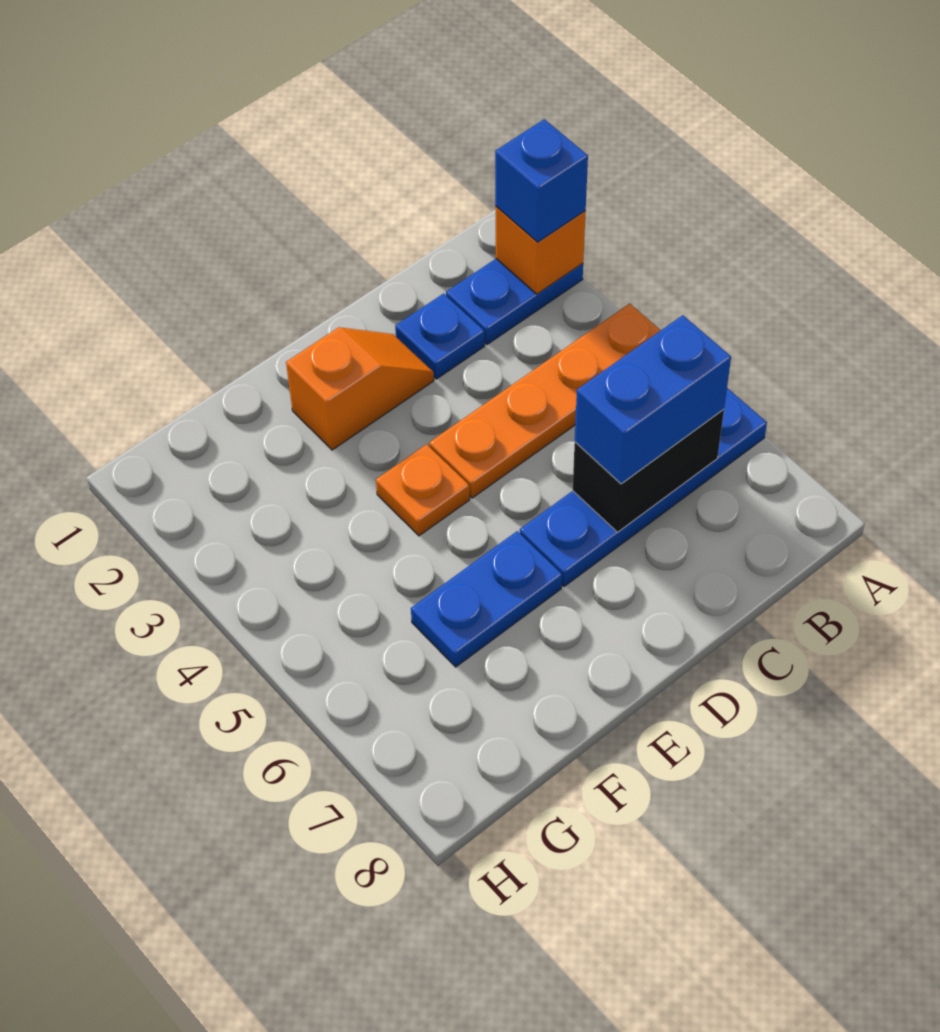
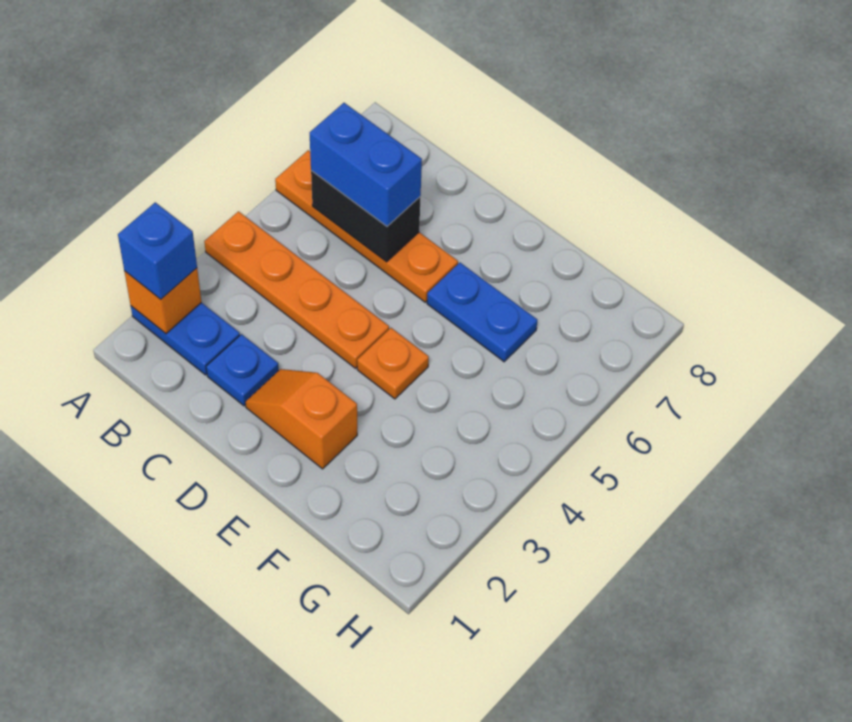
blue plate A6:D6 level 1 -> orange plate A6:D6 level 1

